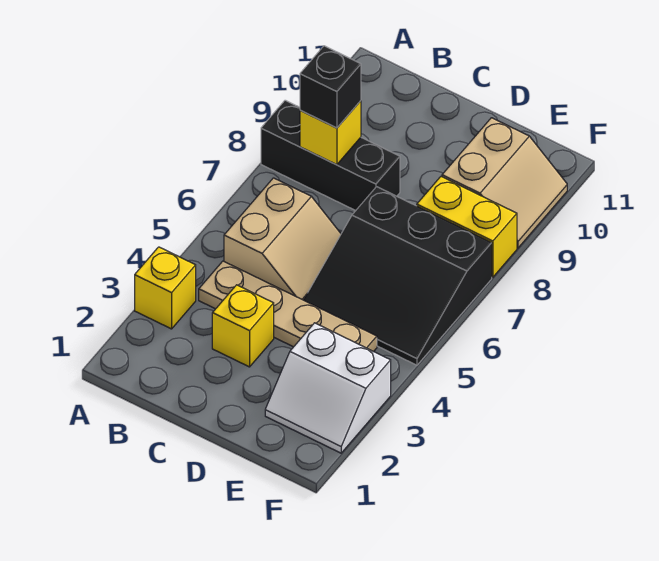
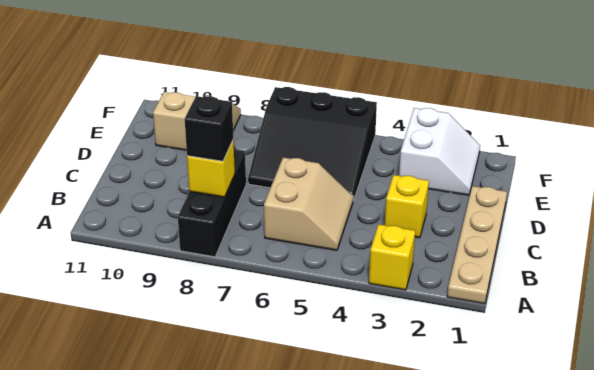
tan plate B4:E4 level 1 -> tan plate A1:D1 level 1
tan slope B5:C6 level 1 top B -> tan slope B5:C6 level 1 top 6
black slope D5:F7 level 1 top 7 -> black slope D5:F7 level 1 top F
yellow brick E8:F8 level 1 -> none

